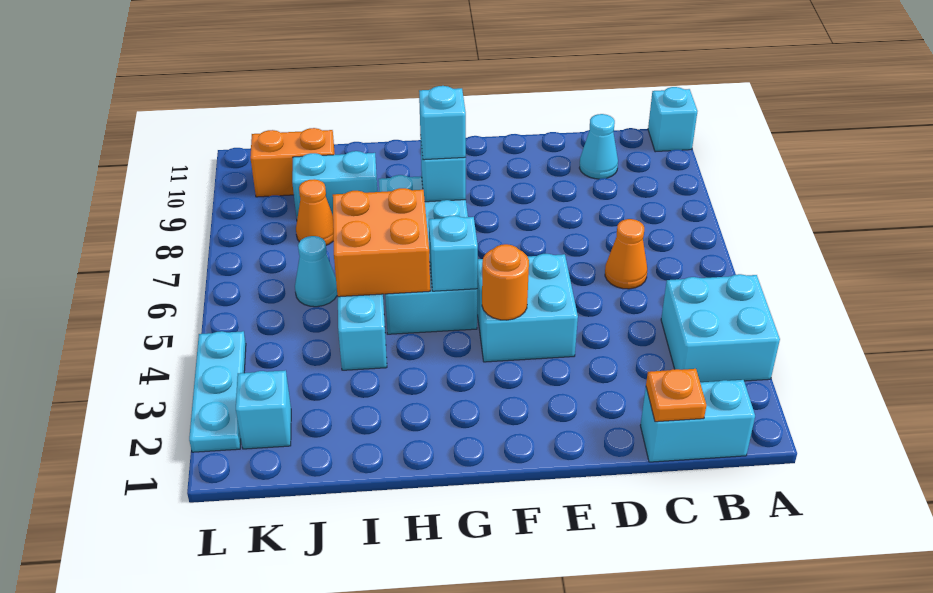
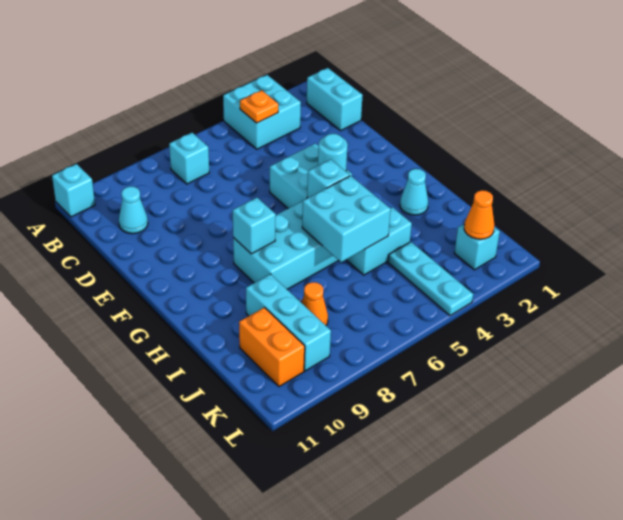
orange plate C1 level 2 -> orange plate B4 level 2
orange cone C6 level 1 -> orange cone K2 level 2
orange round brick F4 level 2 -> cyan round brick F4 level 2
cyan brick G8 level 3 -> cyan brick B7 level 1
orange brick H5:I6 level 2 -> cyan brick H5:I6 level 2
cyan brick I9:J9 level 1 -> cyan brick I9:K9 level 1
cyan cone J6 level 1 -> cyan cone H2 level 1
cyan plate L2:L4 level 1 -> cyan plate J4:L4 level 1

